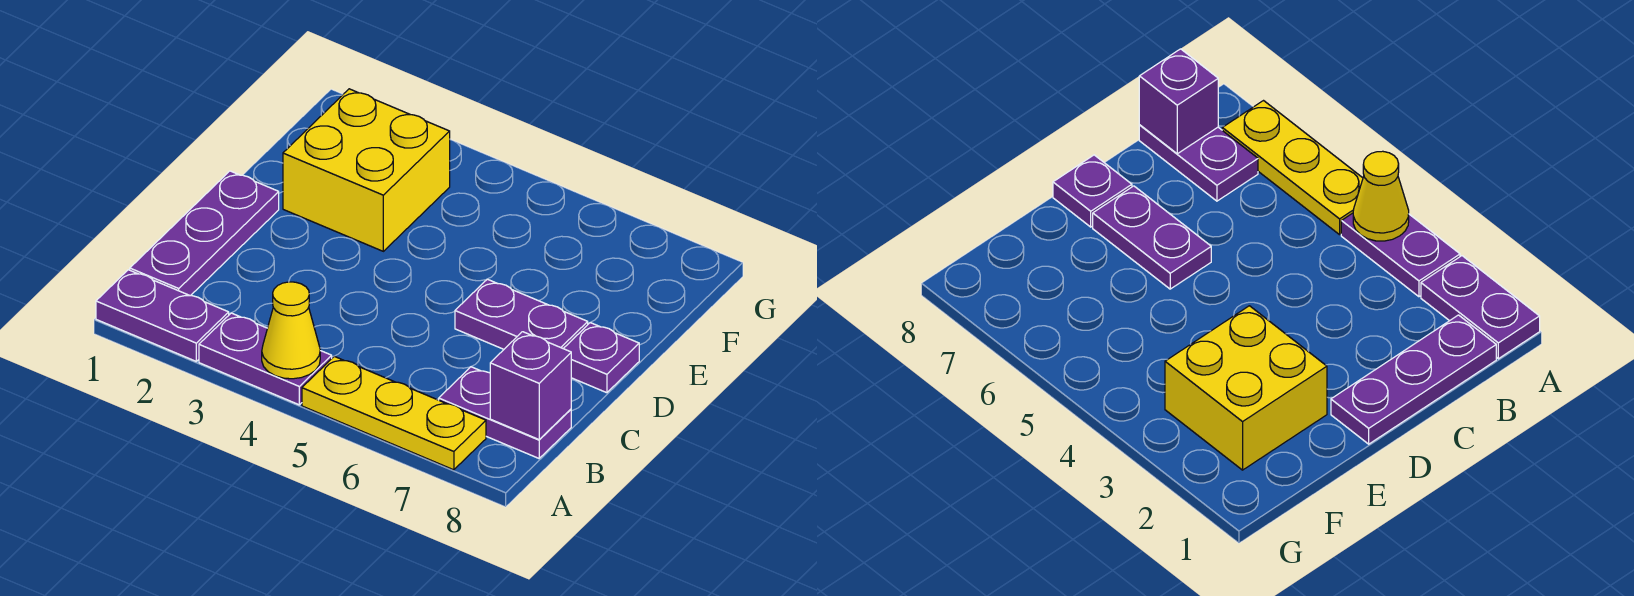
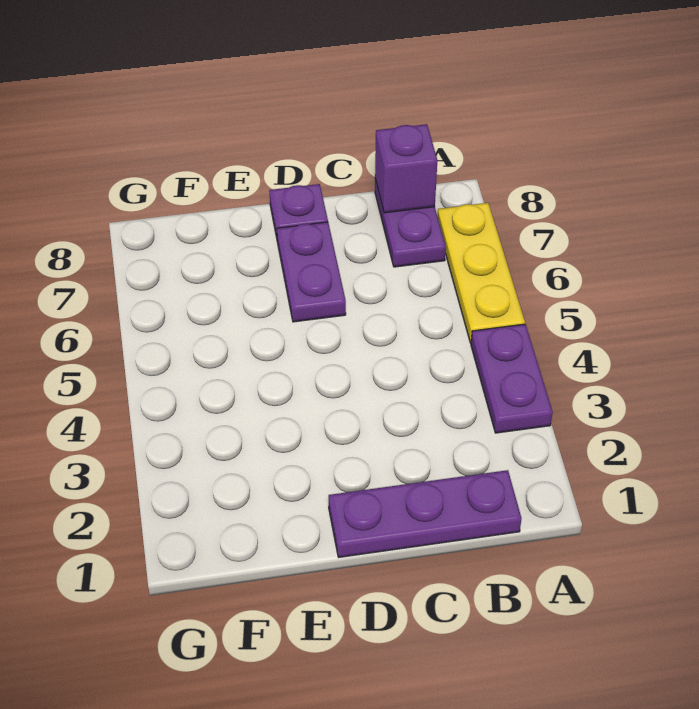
purple plate A1:A2 level 1 -> none
yellow cone A4 level 2 -> none
yellow brick E2:F3 level 1 -> none

